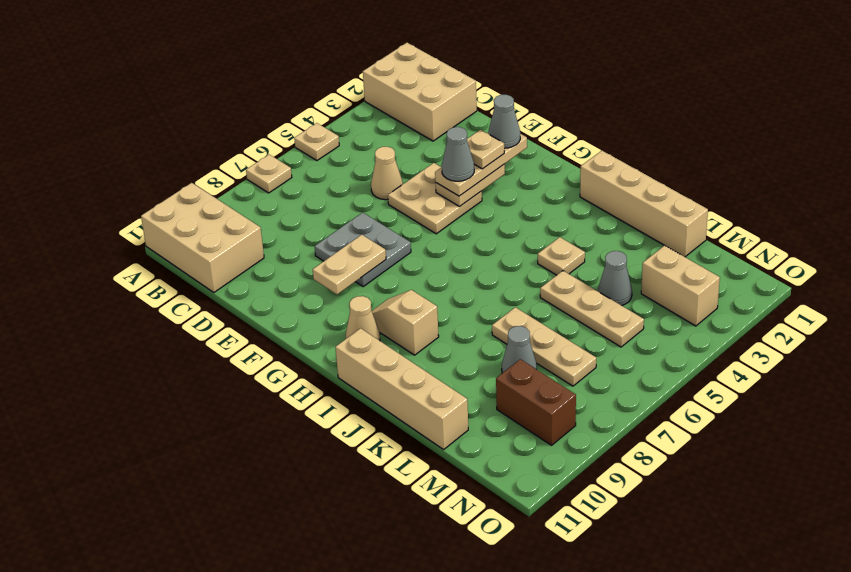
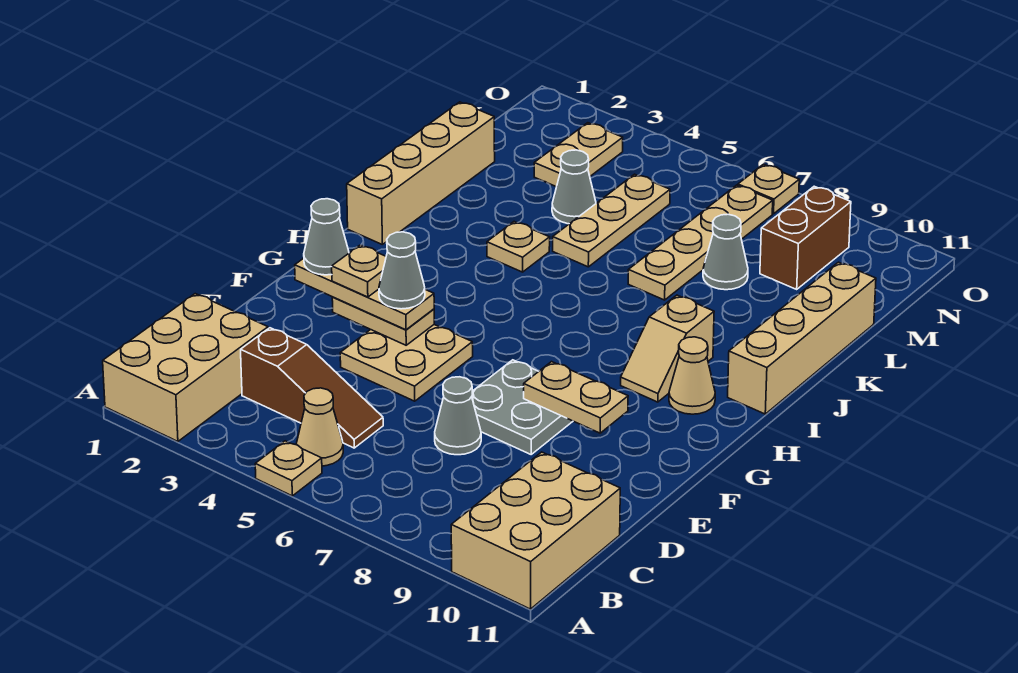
tan plate A7 level 1 -> tan plate O7 level 1
none -> brown slope C3:C5 level 1 top 3
tan cone D5 level 1 -> tan cone B5 level 1
none -> grey cone D7 level 1
tan plate K7:M7 level 1 -> tan plate K7:N7 level 1
tan brick M3:N3 level 1 -> tan plate M3:N3 level 1

